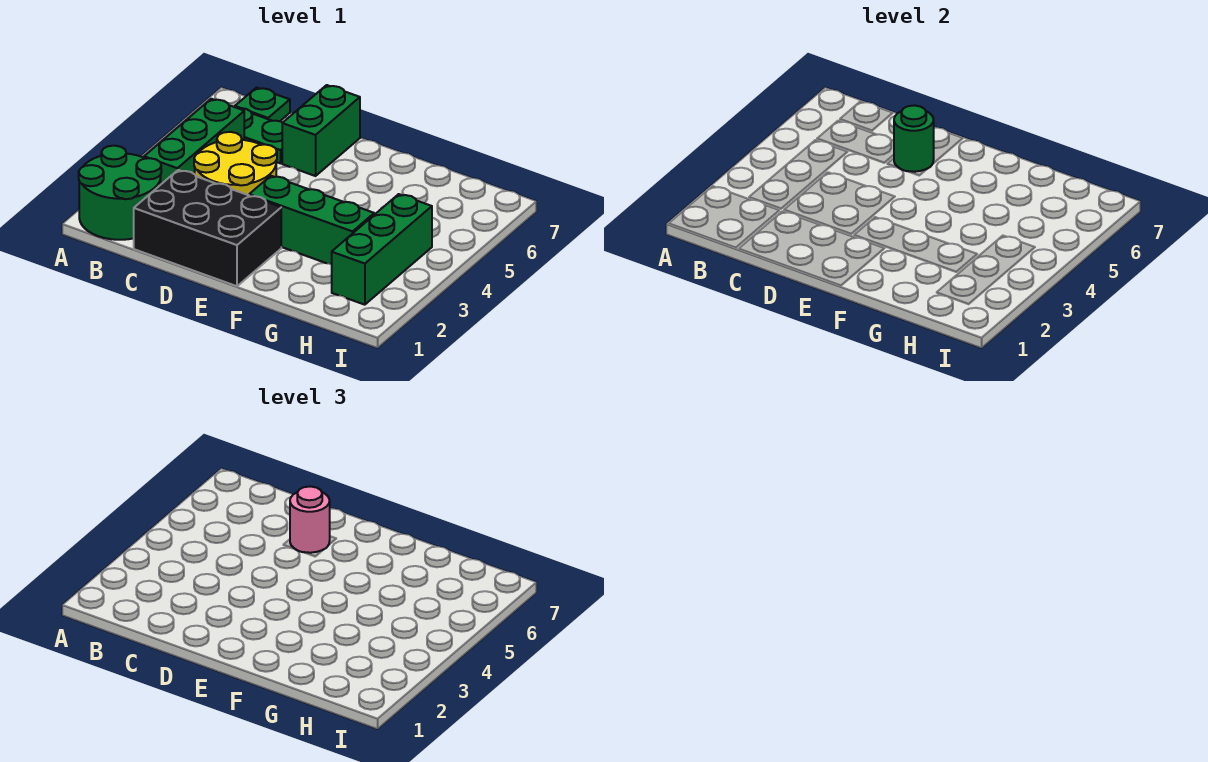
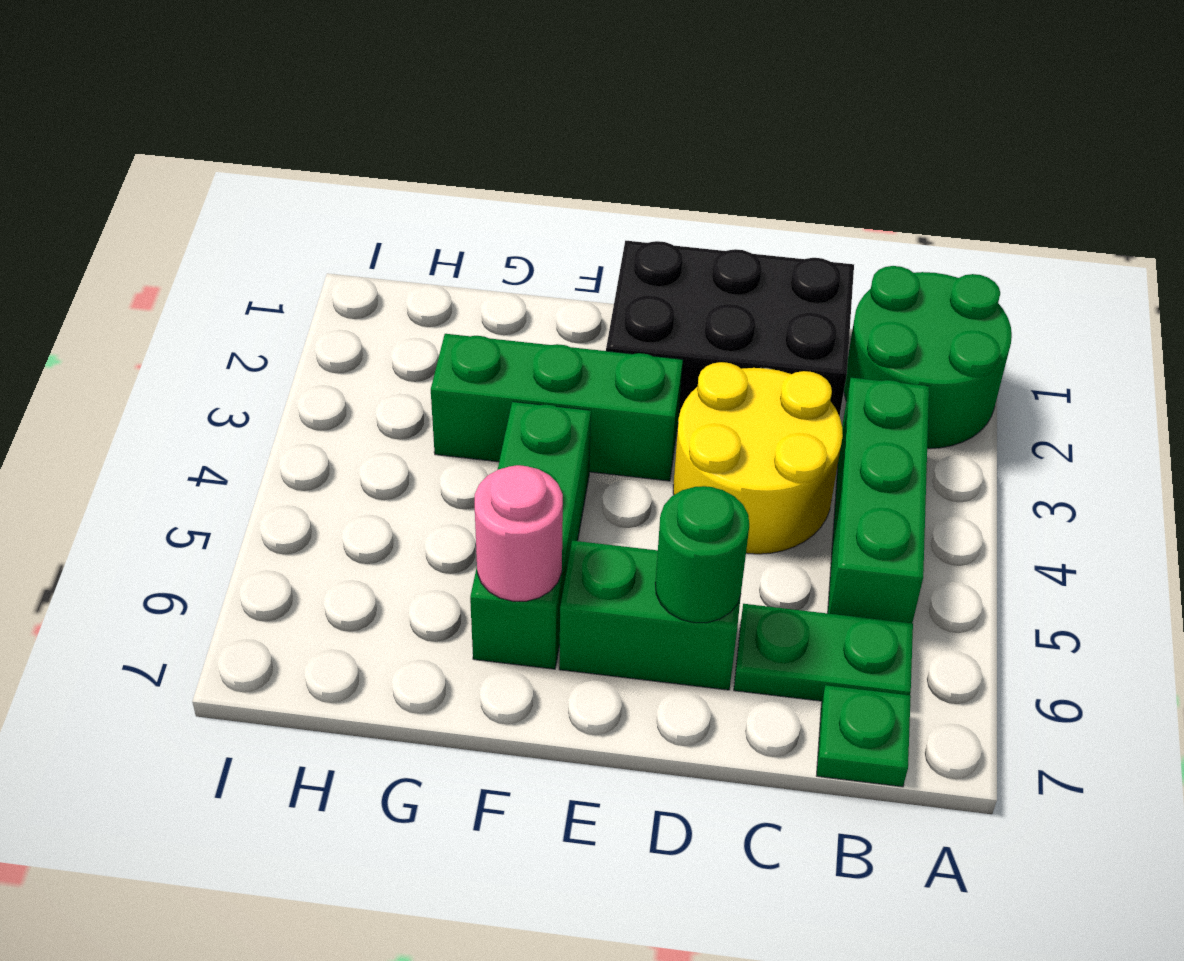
green brick D6:D7 level 1 -> green brick D6:E6 level 1
pink round brick D6 level 3 -> pink round brick F6 level 2
green brick H2:H4 level 1 -> green brick F4:F6 level 1

